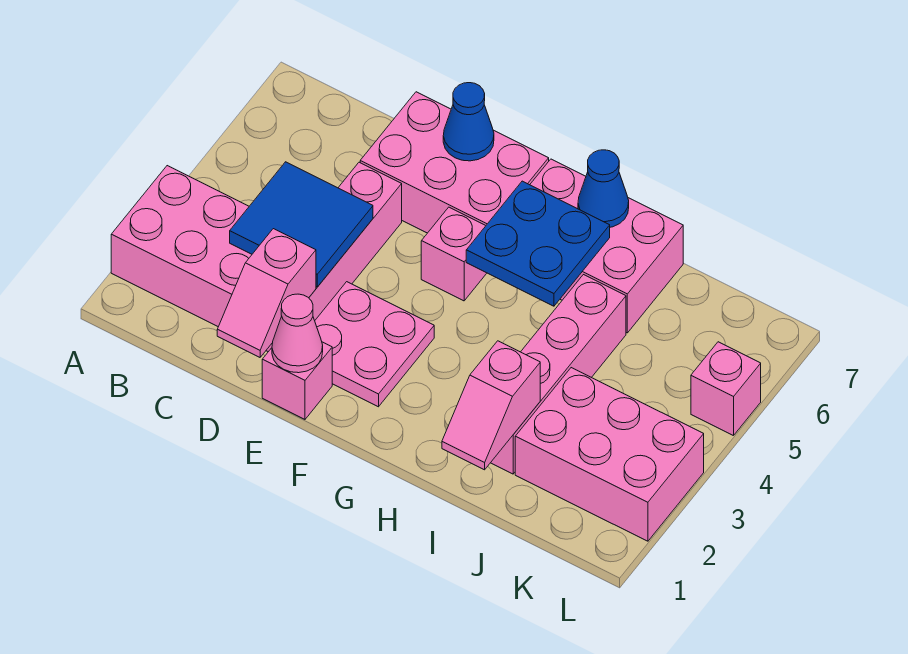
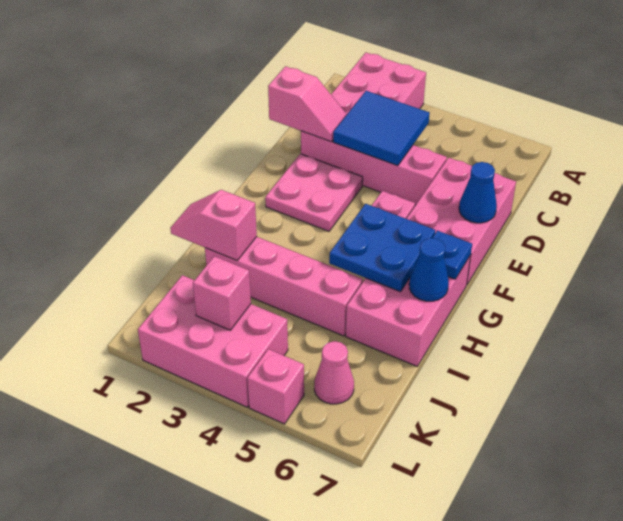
pink slope D1:D2 level 2 top 2 -> pink slope D1:D2 level 2 top 1
pink brick E1 level 1 -> pink brick K3 level 2
pink cone E1 level 2 -> pink cone K6 level 1
none -> blue plate G7 level 2
pink brick J2:L3 level 1 -> pink brick K2:L4 level 1

